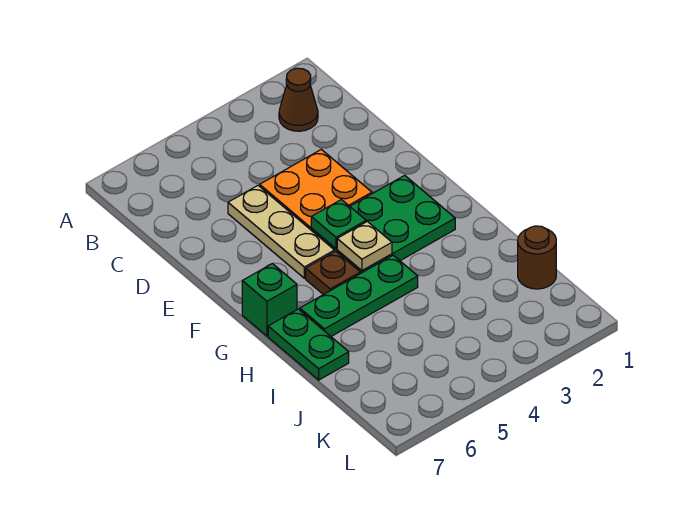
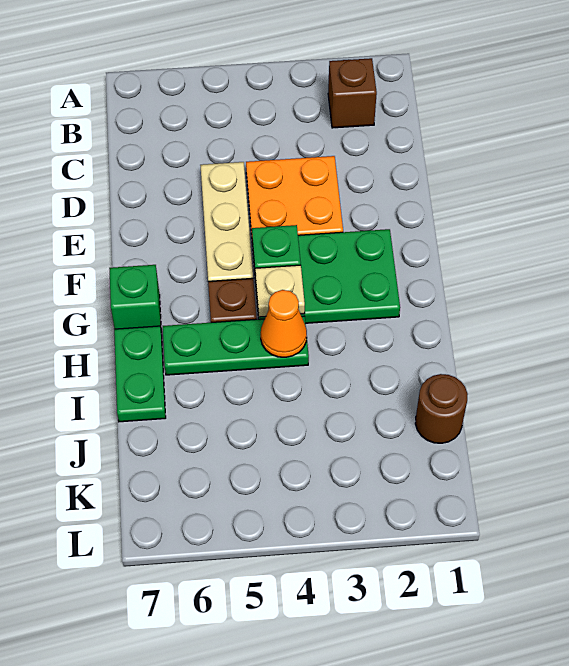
brown cone B2 level 1 -> brown brick B2 level 1
none -> orange cone H4 level 2

